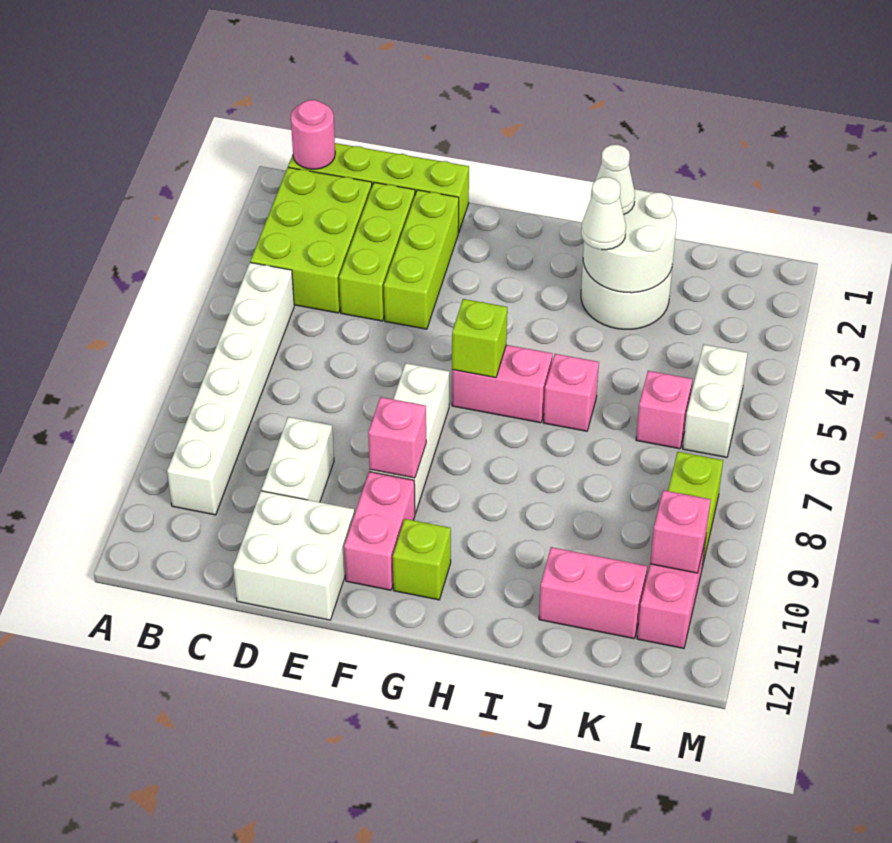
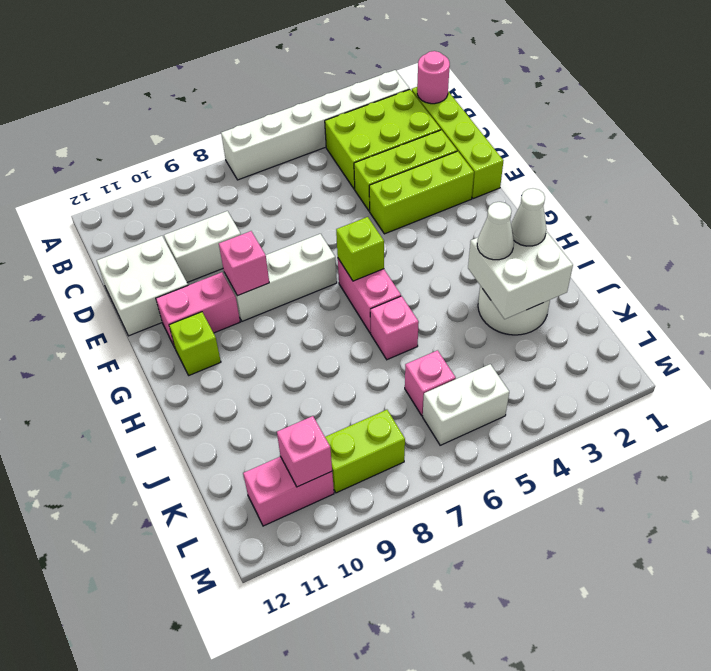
white brick B5:B10 level 1 -> white brick A2:A7 level 1
white round brick I2:J3 level 2 -> white brick I2:J3 level 2
pink brick J11:K11 level 1 -> none

